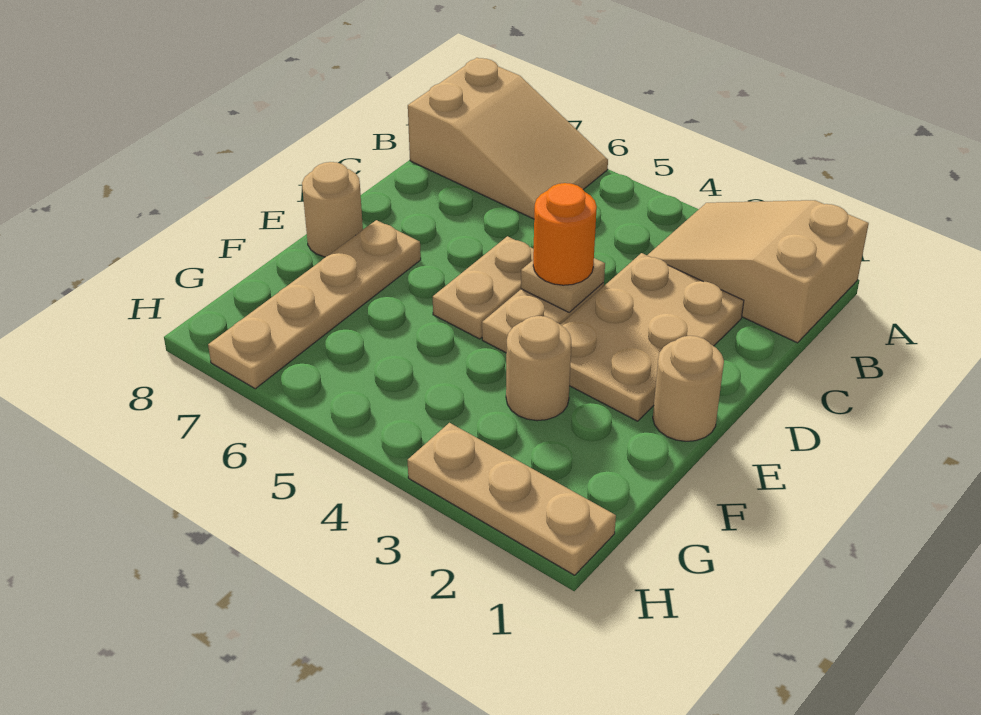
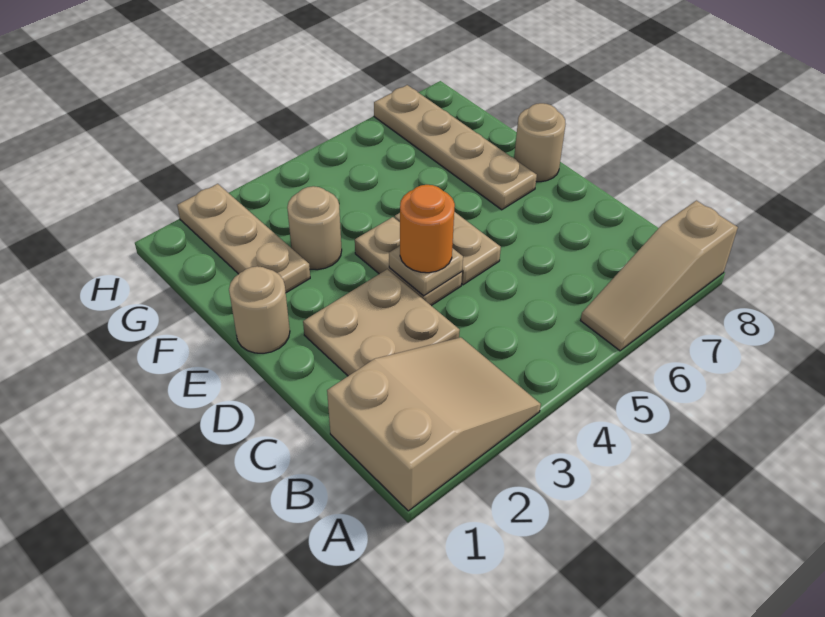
tan slope A6:B8 level 1 top 8 -> tan slope A6:A8 level 1 top 8
tan plate C2:E3 level 1 -> tan plate C2:D3 level 1
tan plate H1:H3 level 1 -> tan plate F2:H2 level 1

